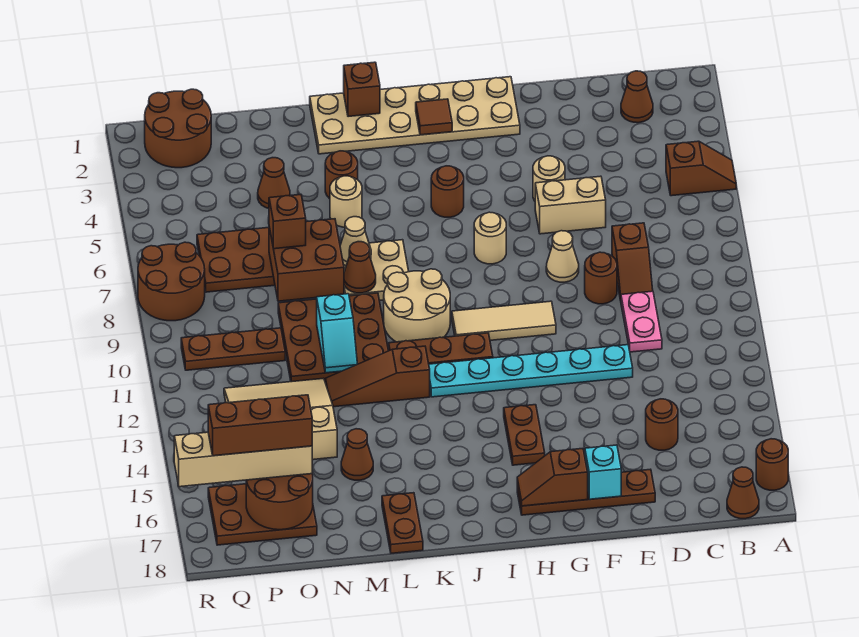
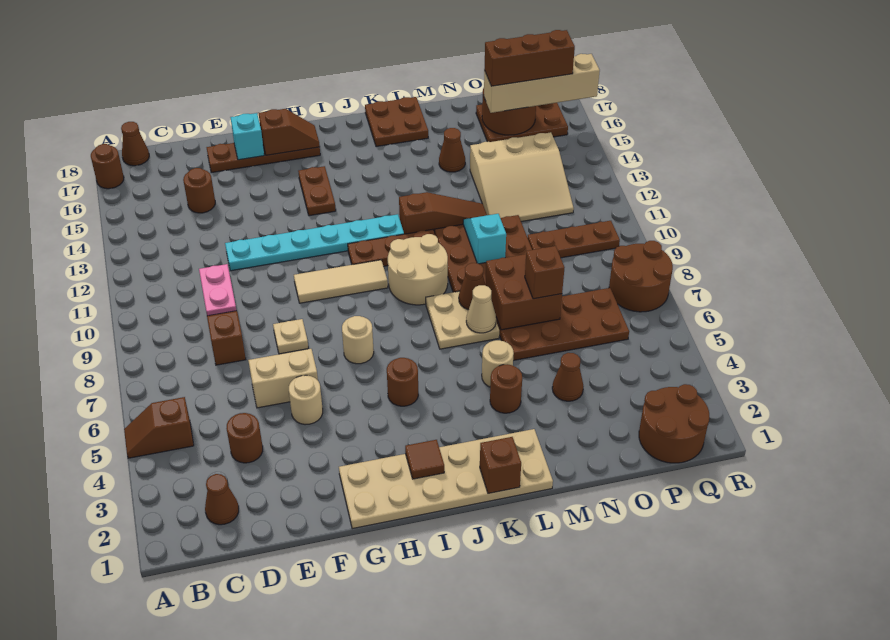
brown round brick E9 level 1 -> brown round brick D4 level 1
tan cone F8 level 1 -> tan plate F8 level 1
brown plate L17:L18 level 1 -> brown plate K17:L18 level 1

